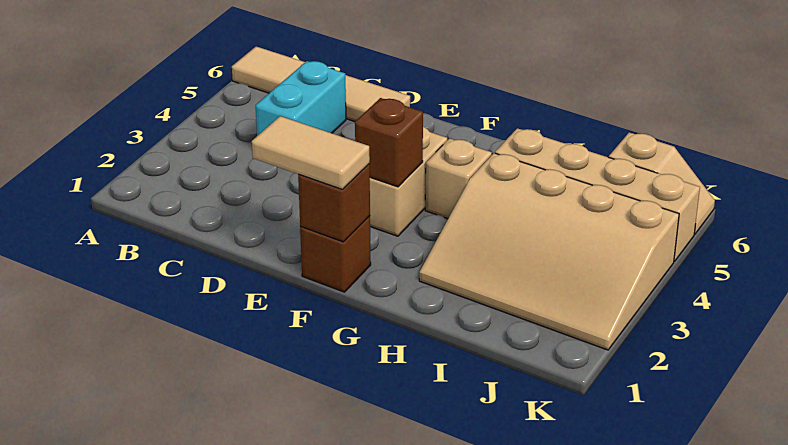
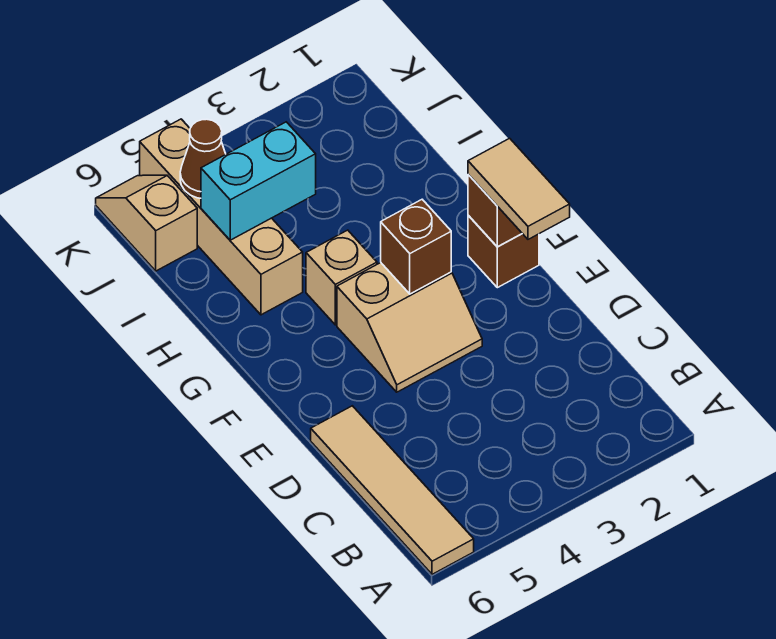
cyan brick C4:C5 level 1 -> cyan brick I4:I5 level 2
tan slope H2:K4 level 1 top 4 -> none
none -> brown cone J5 level 2

